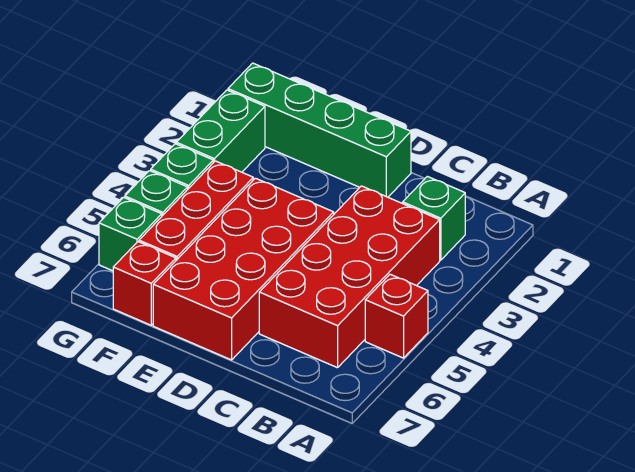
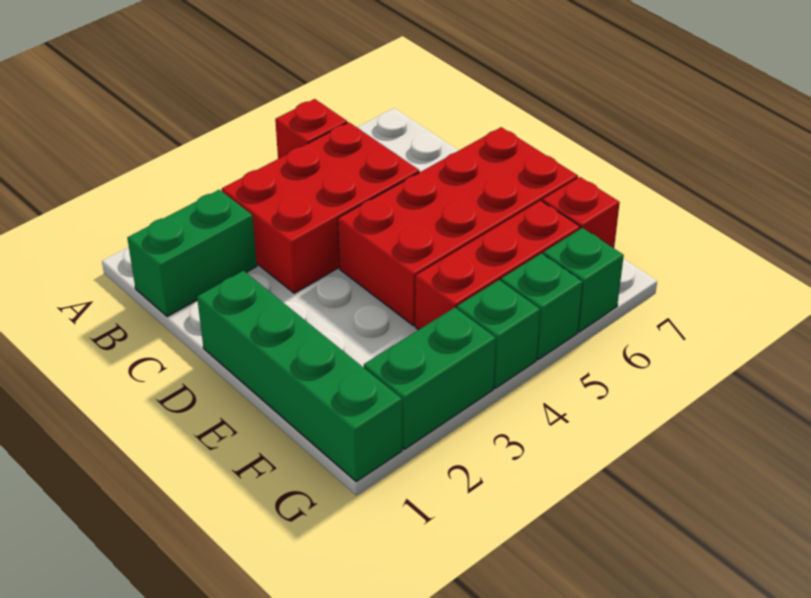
green brick B2 level 1 -> green brick B1:B2 level 1
red brick B3:C6 level 1 -> red brick B3:C5 level 1

